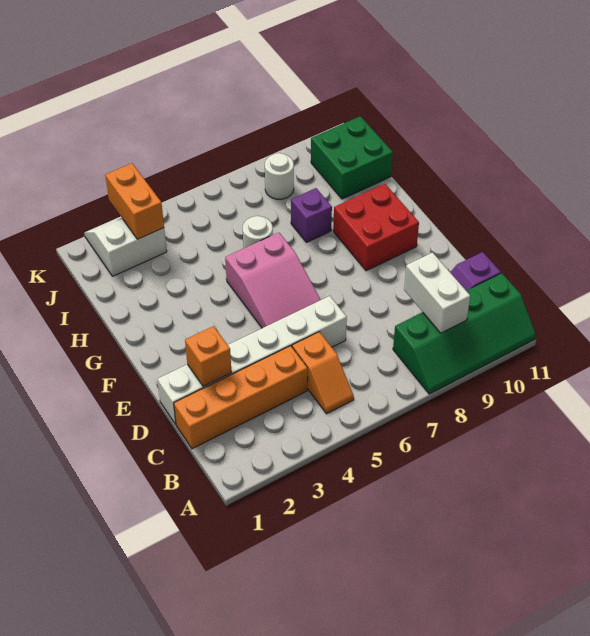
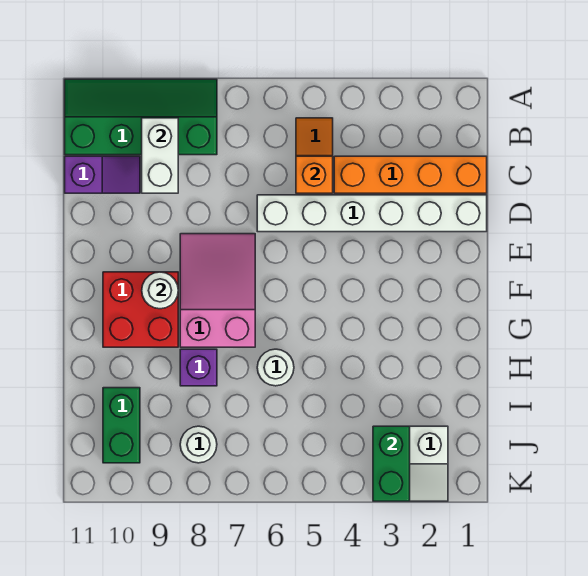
orange brick D2 level 2 -> orange brick C5 level 2
pink slope E5:G6 level 1 top G -> pink slope E7:G8 level 1 top G
none -> white round brick F9 level 2
green brick I10:J11 level 1 -> green brick I10:J10 level 1
orange brick J3:K3 level 2 -> green brick J3:K3 level 2

